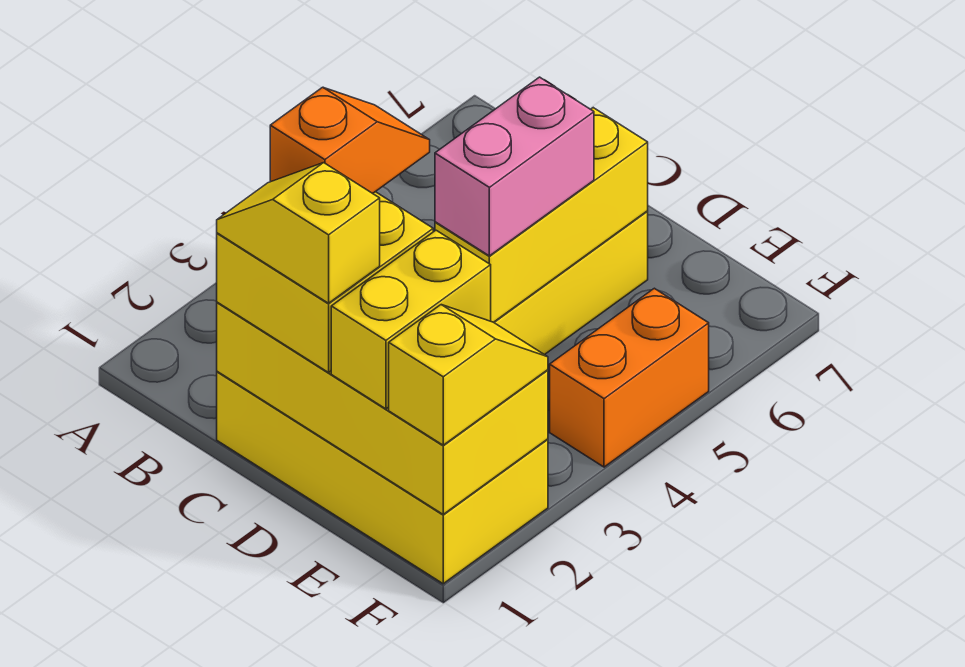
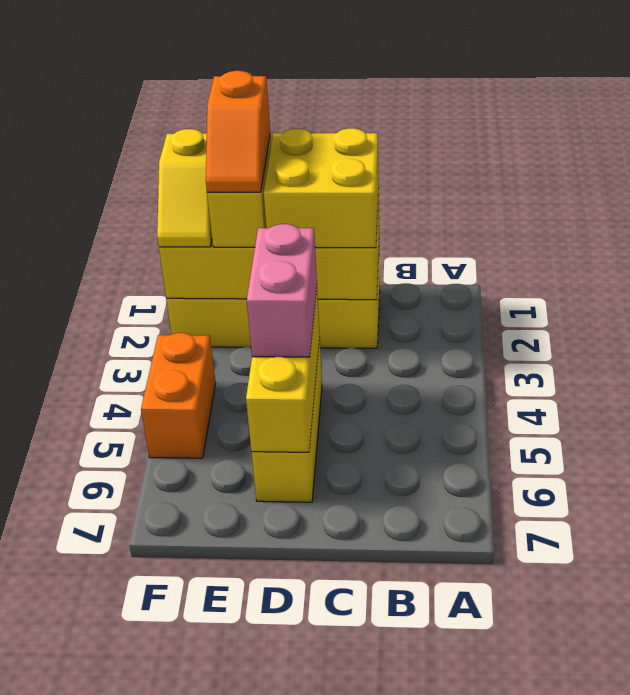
yellow slope C1:D1 level 4 top D -> none
orange slope C2:C3 level 4 top 2 -> orange slope E1:E2 level 4 top 1

